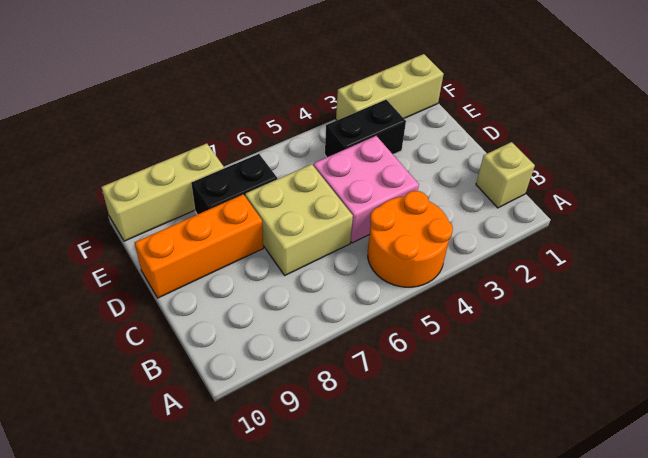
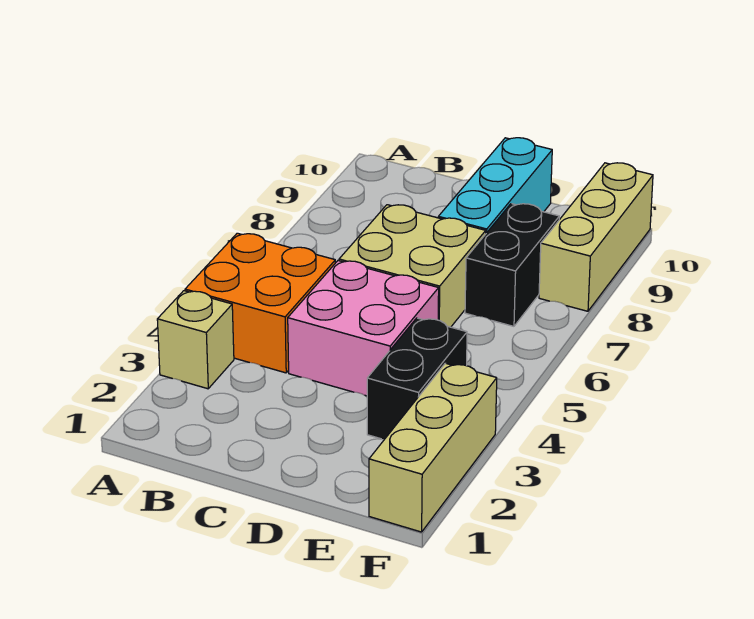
orange round brick A4:B5 level 1 -> orange brick A4:B5 level 1
tan brick B1 level 1 -> tan brick A3 level 1
orange brick D8:D10 level 1 -> cyan brick D8:D10 level 1

